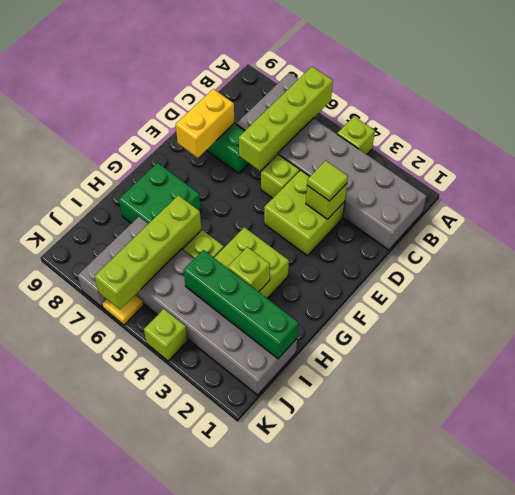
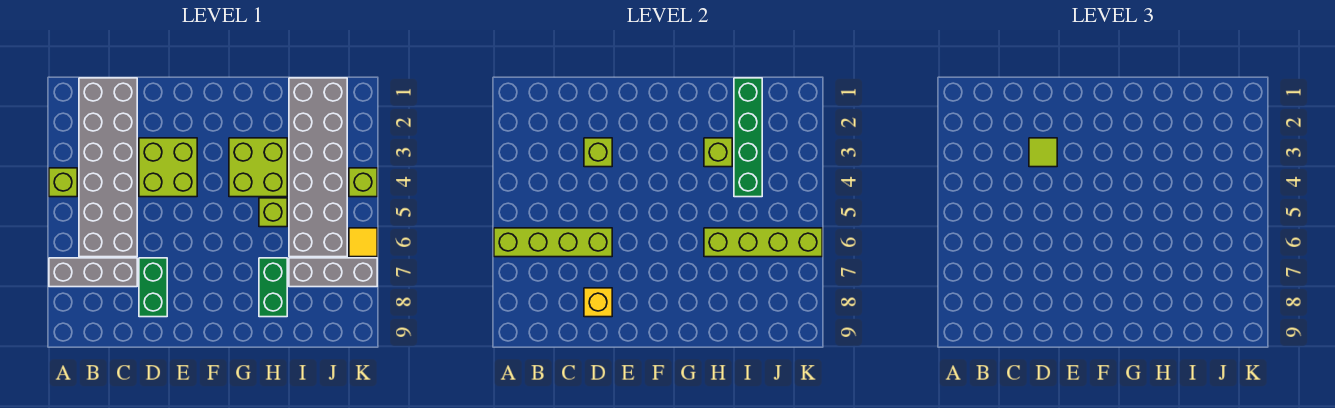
lime brick D5 level 1 -> none
yellow brick D8:E8 level 2 -> yellow brick D8 level 2
green brick G7:H8 level 1 -> green brick H7:H8 level 1

